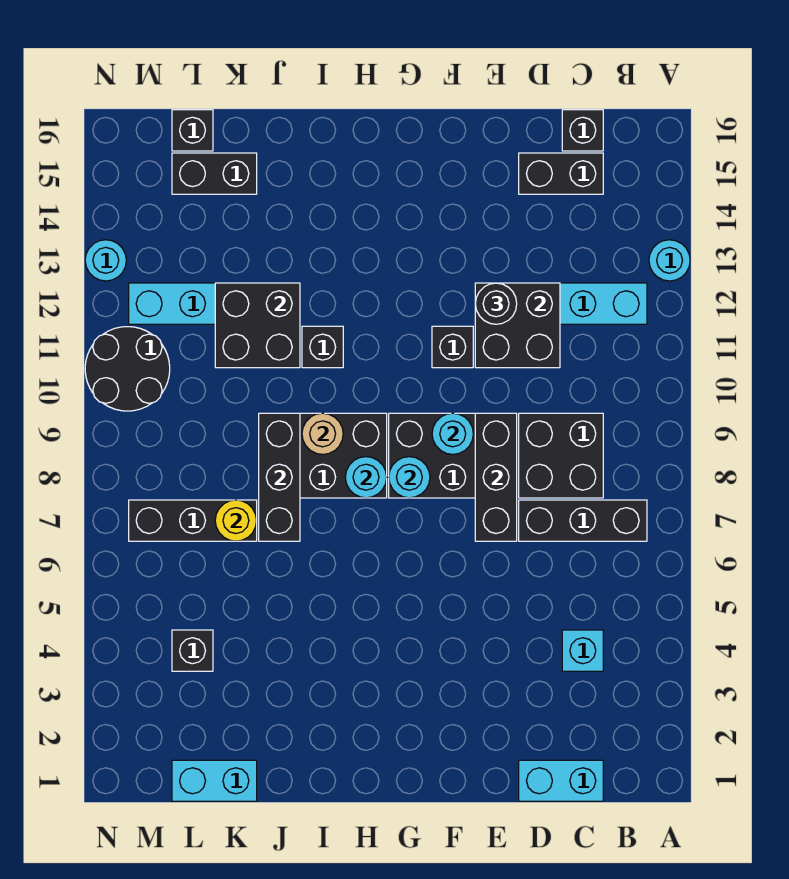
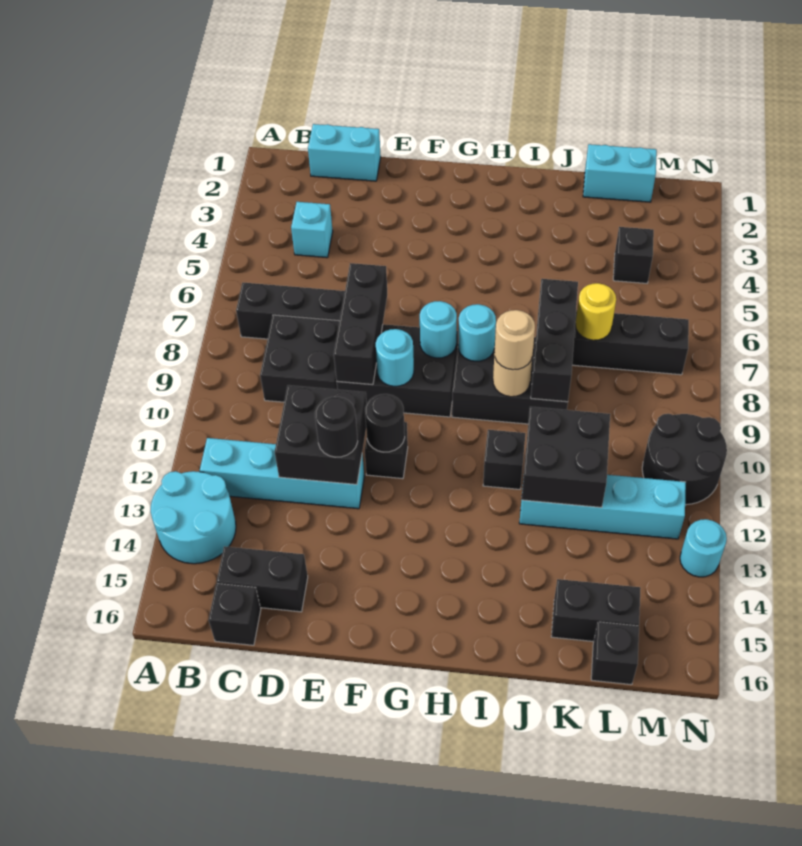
cyan round brick A13 level 1 -> cyan round brick A13:B14 level 1
none -> black round brick F11 level 2
none -> tan round brick I9 level 3

